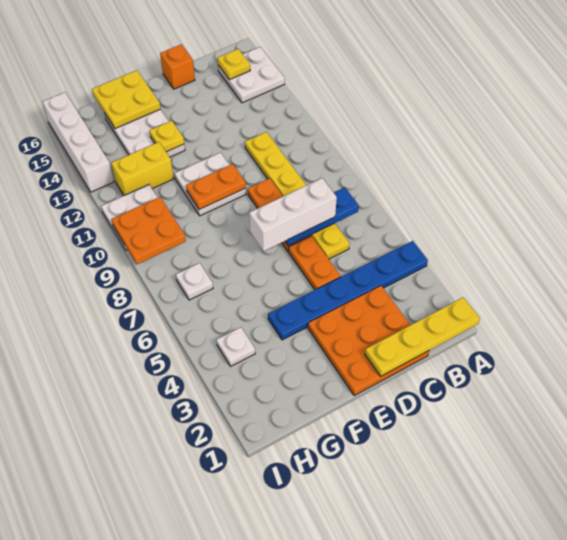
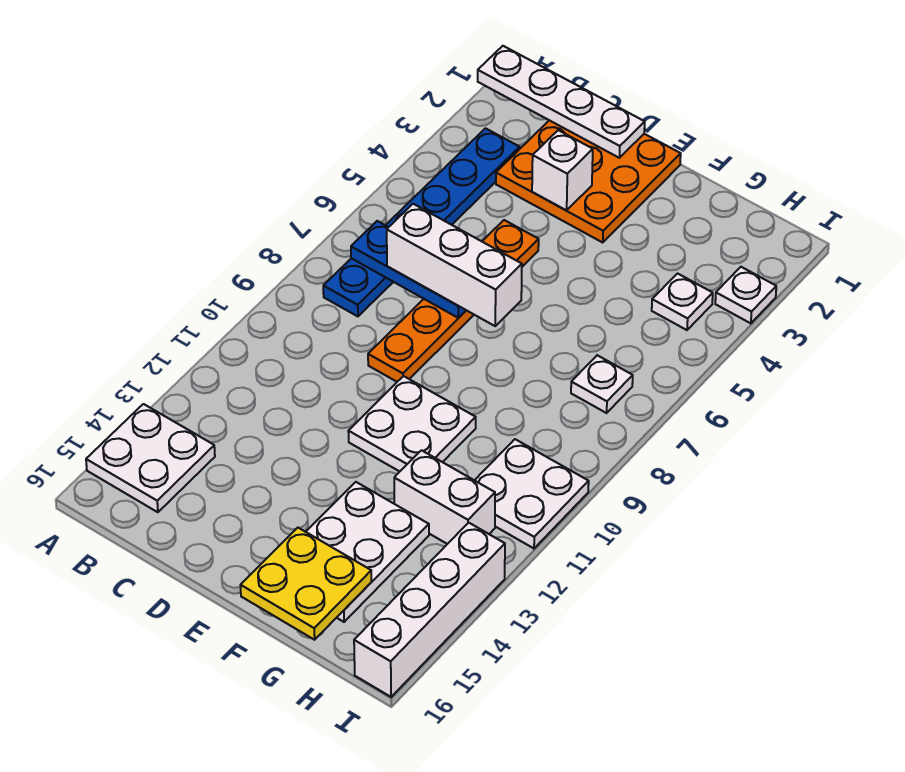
yellow plate A1:D1 level 2 -> white plate A1:D1 level 2
blue plate A4:F4 level 1 -> blue plate B3:B8 level 1
yellow plate B15 level 2 -> none
yellow plate C6:C11 level 1 -> none
none -> white brick D3 level 2
orange brick D16 level 1 -> none
orange plate E10:F10 level 2 -> none
yellow plate F13 level 2 -> none
yellow brick G12:H12 level 1 -> white brick G12:H12 level 1
orange plate H9:I10 level 2 -> none
none -> white plate I3 level 1

